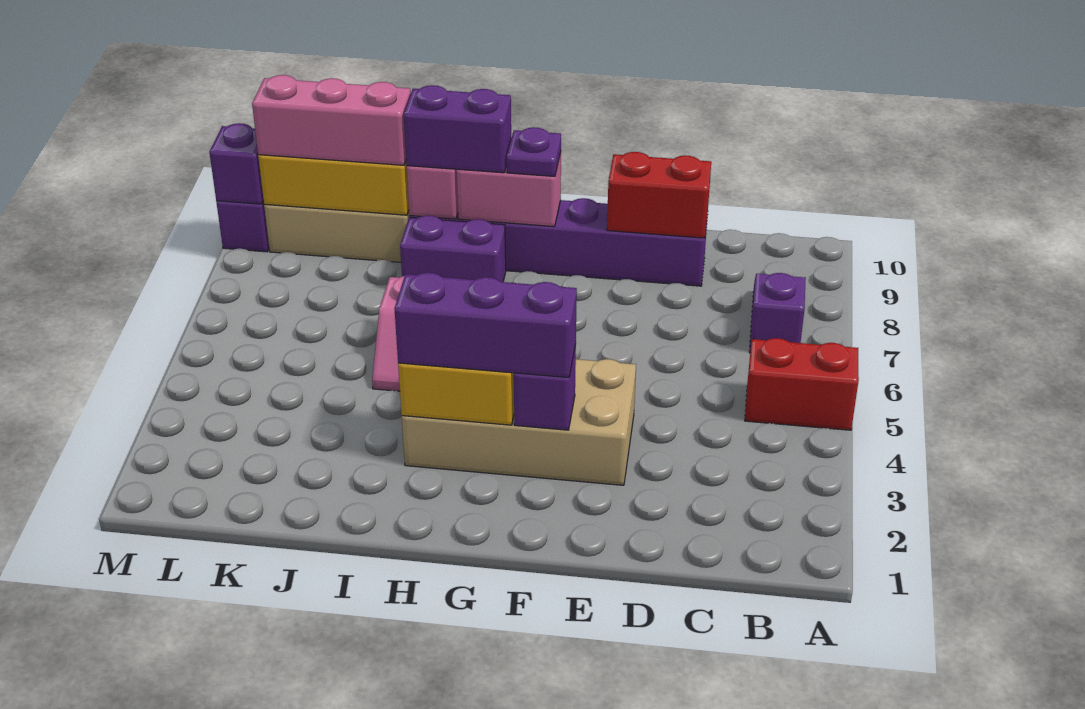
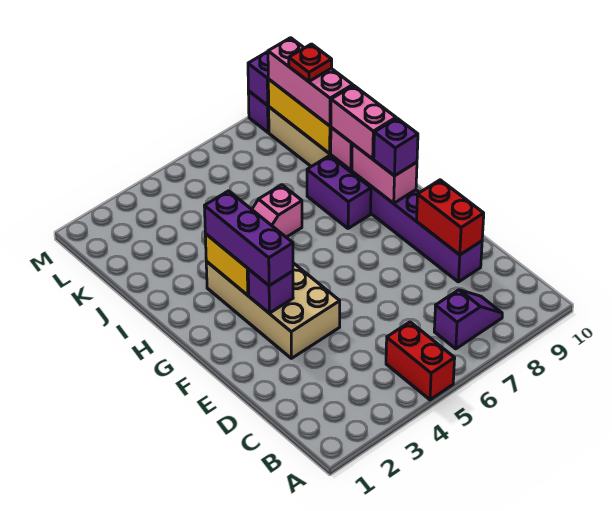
purple plate G9 level 3 -> purple brick G9 level 3
purple brick H9:I9 level 3 -> pink brick H9:I9 level 3
none -> red plate K9 level 4

